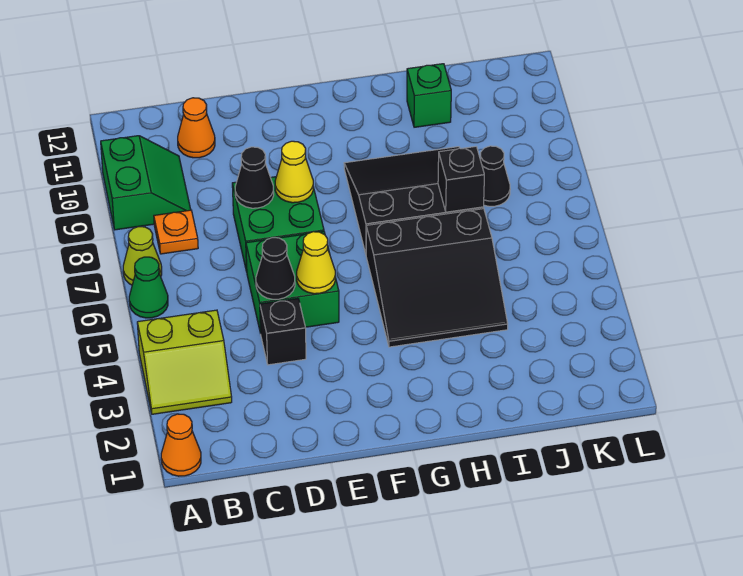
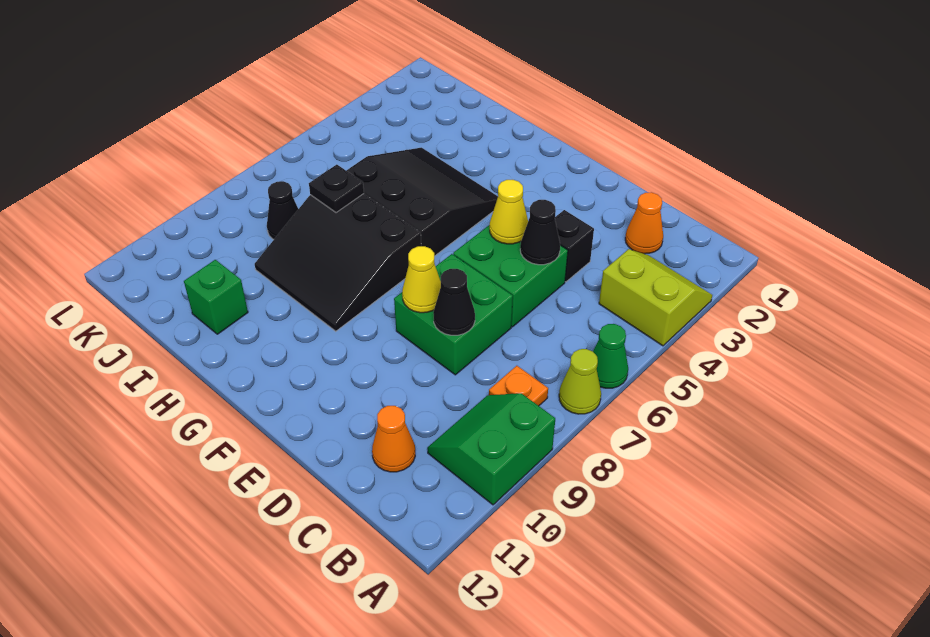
orange cone A1 level 1 -> orange cone C2 level 1
black brick I7 level 2 -> black plate I7 level 2

